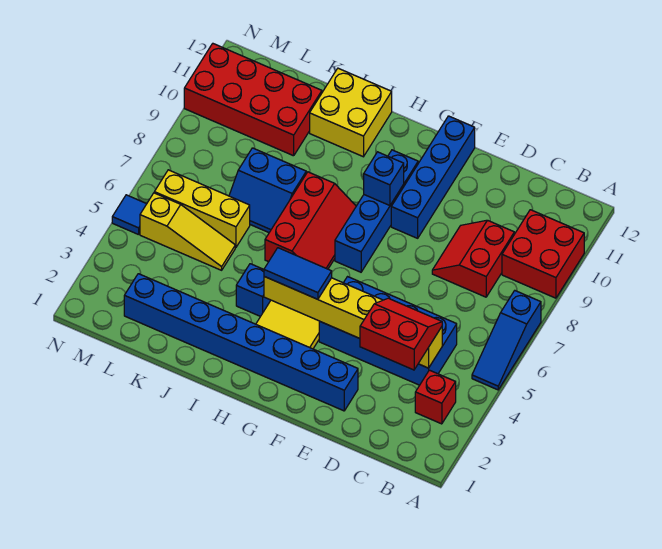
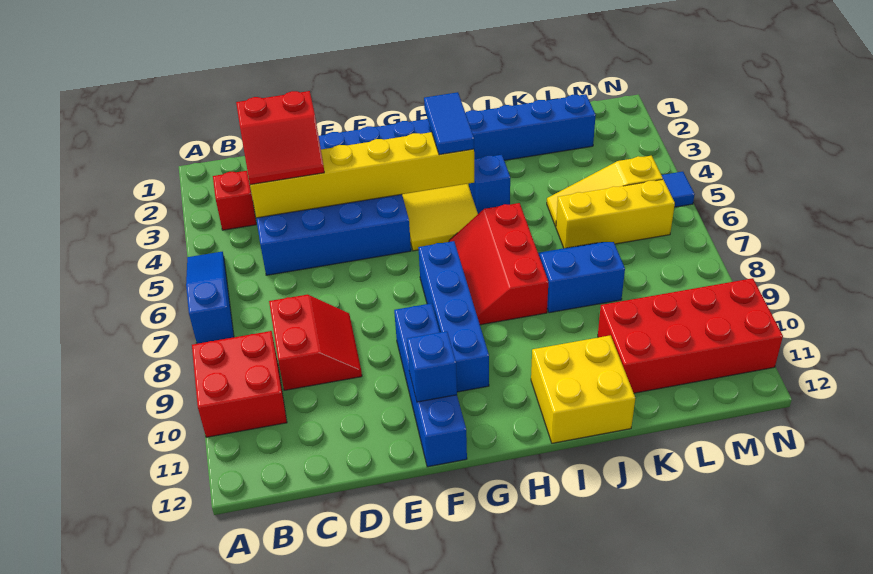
blue tile G4:H4 level 3 -> blue tile H3:H4 level 3
blue brick G9 level 2 -> blue brick F11 level 2

